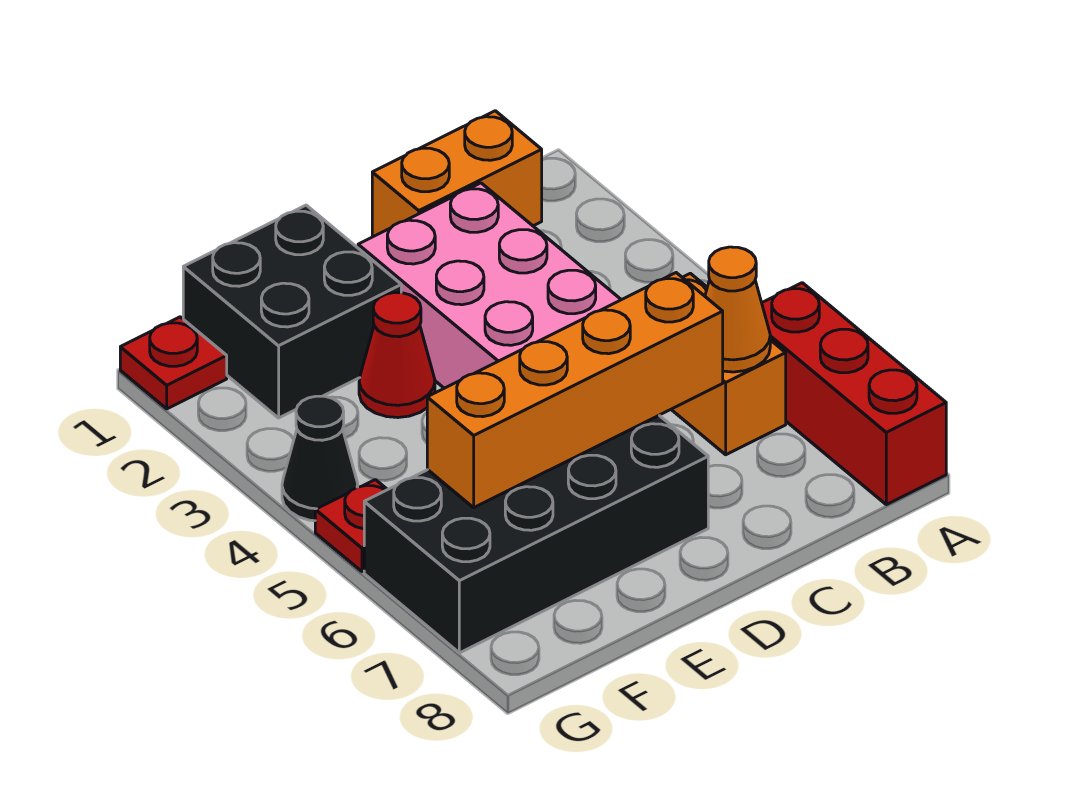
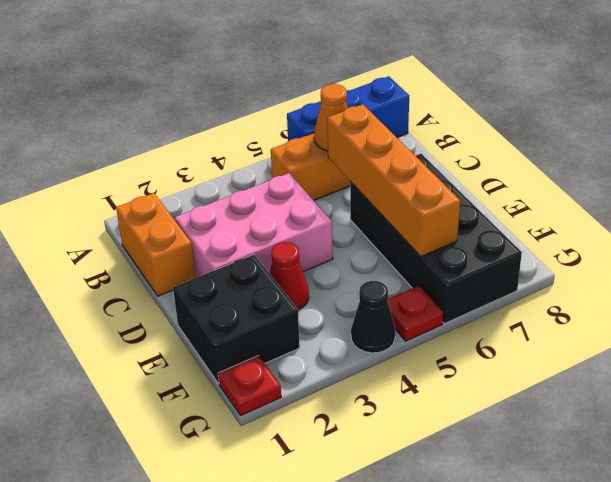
red brick A6:A8 level 1 -> blue brick A6:A8 level 1

